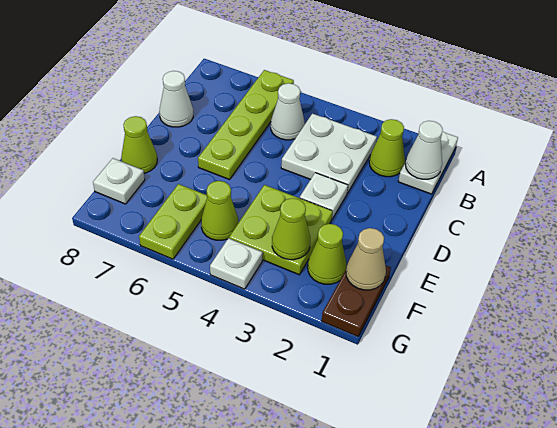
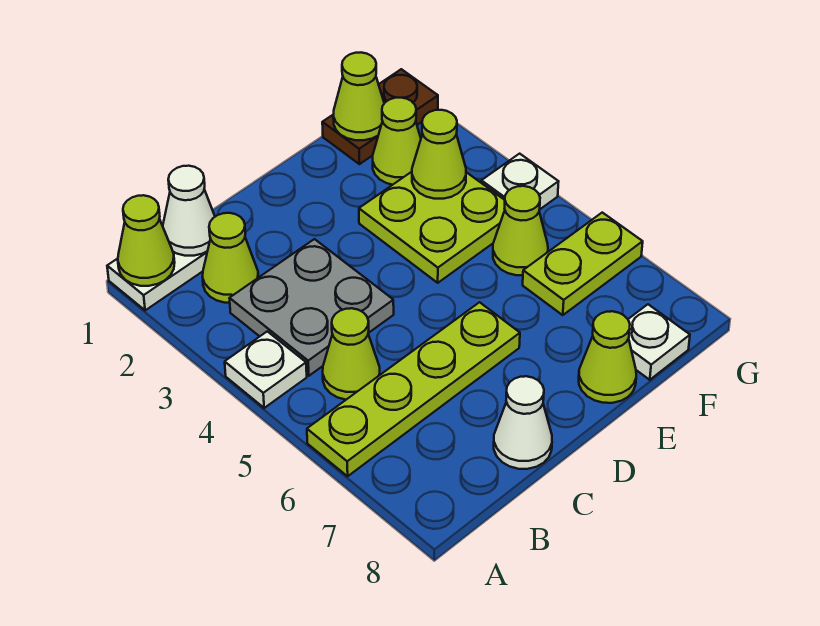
none -> lime cone A1 level 2
white plate B3:C4 level 1 -> grey plate B3:C4 level 1
white cone B5 level 1 -> lime cone B5 level 1
white plate D3 level 1 -> white plate A4 level 1
tan cone F1 level 2 -> lime cone F1 level 2

